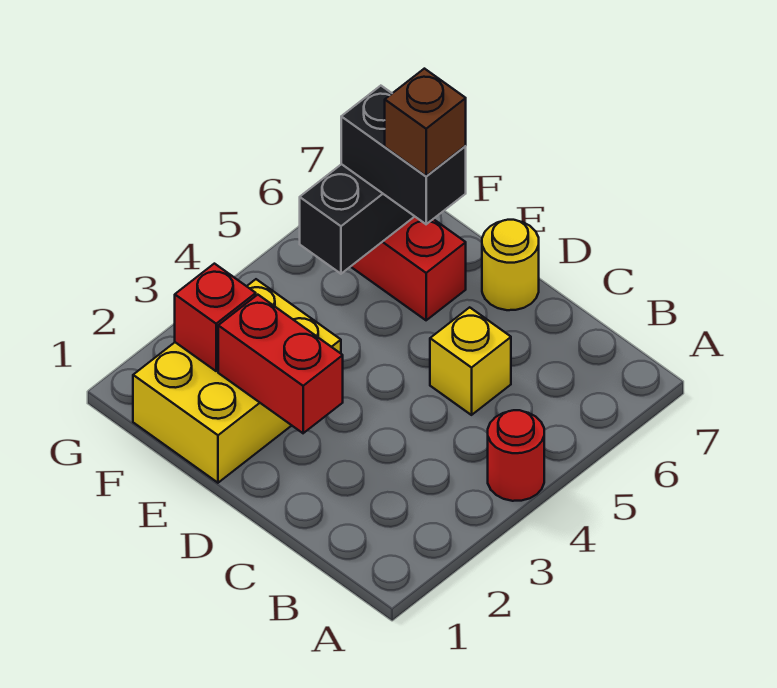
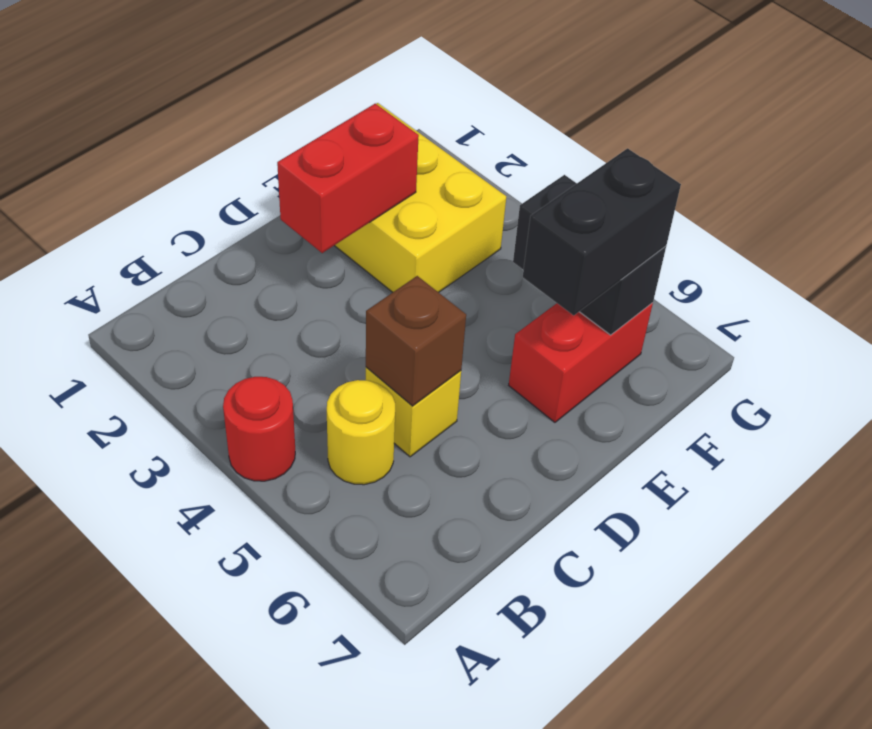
yellow round brick D7 level 1 -> yellow round brick B5 level 1
brown brick E6 level 4 -> brown brick C5 level 2
red brick F2 level 2 -> none

